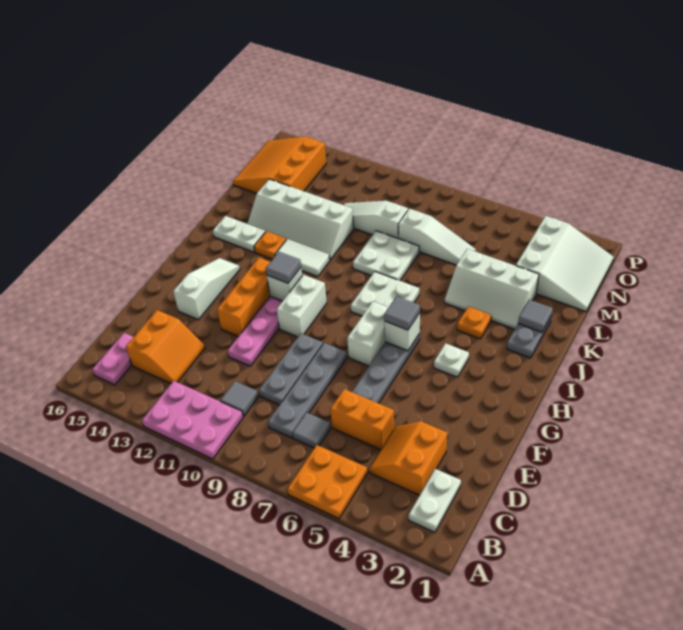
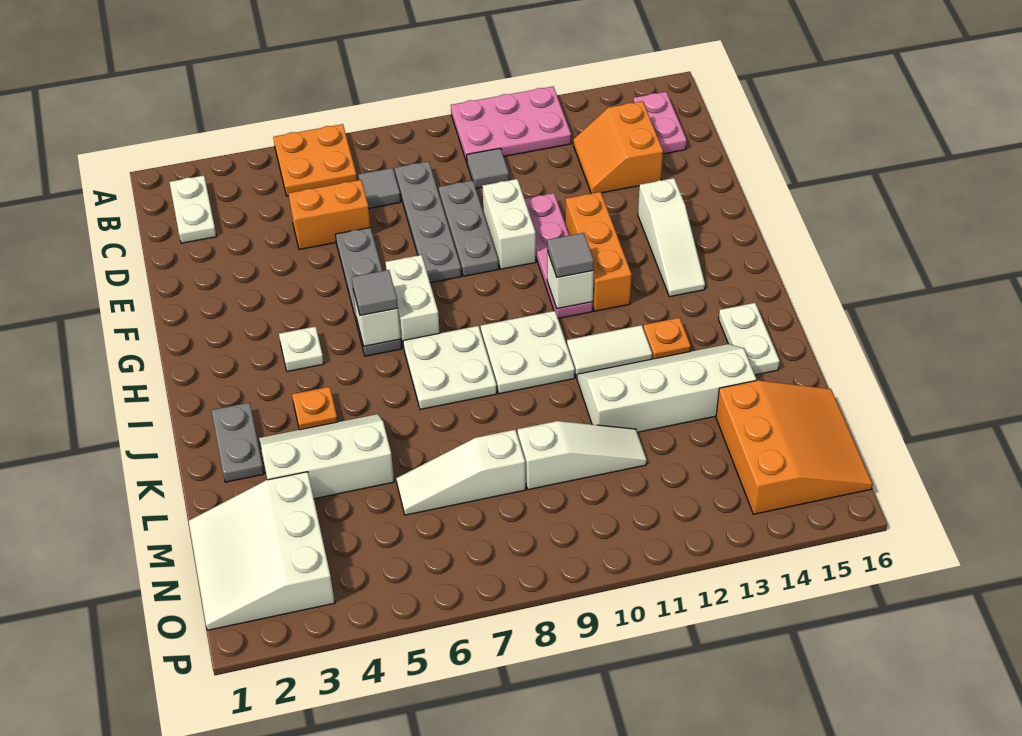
orange slope C3:D4 level 1 top 3 -> none
white brick G10:H10 level 1 -> white brick E10:F10 level 1
white plate J14:J15 level 1 -> white plate J15:K15 level 1
grey tile K2 level 2 -> none
white plate K8:L9 level 1 -> white plate I9:J10 level 1

